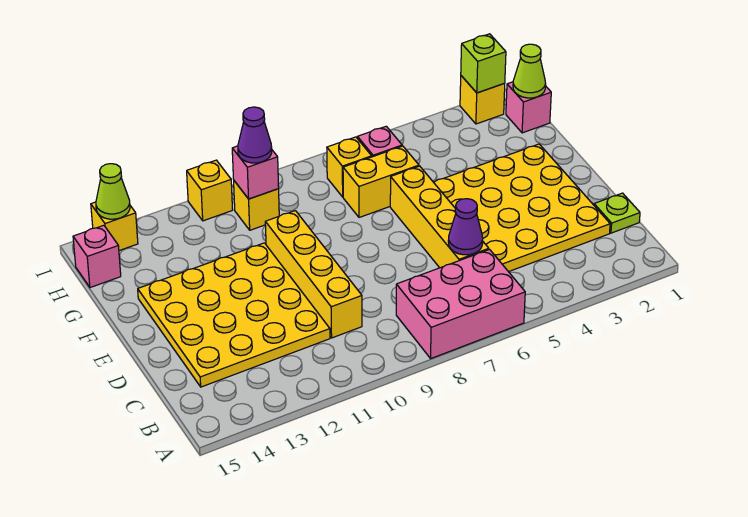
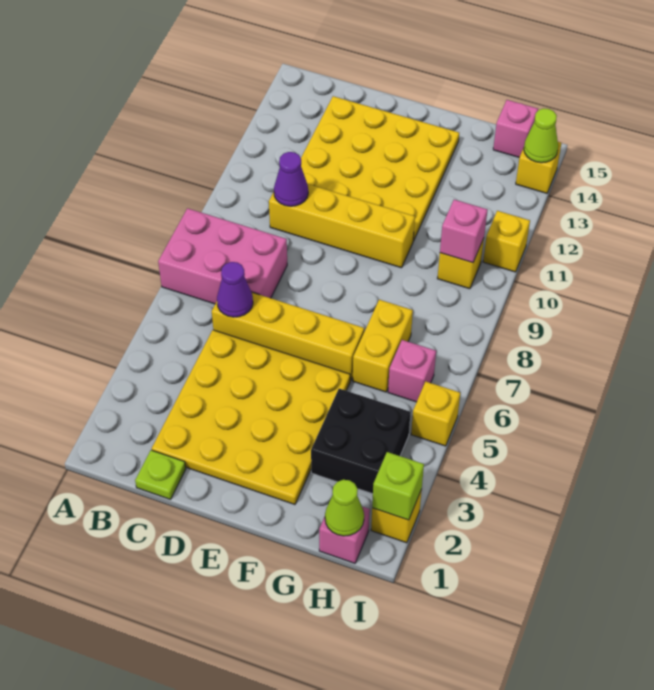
pink brick A6:B8 level 1 -> pink brick A7:C8 level 1
none -> black brick G3:H4 level 1
yellow brick H7 level 1 -> yellow brick I5 level 1
purple cone H10 level 3 -> purple cone C10 level 2

